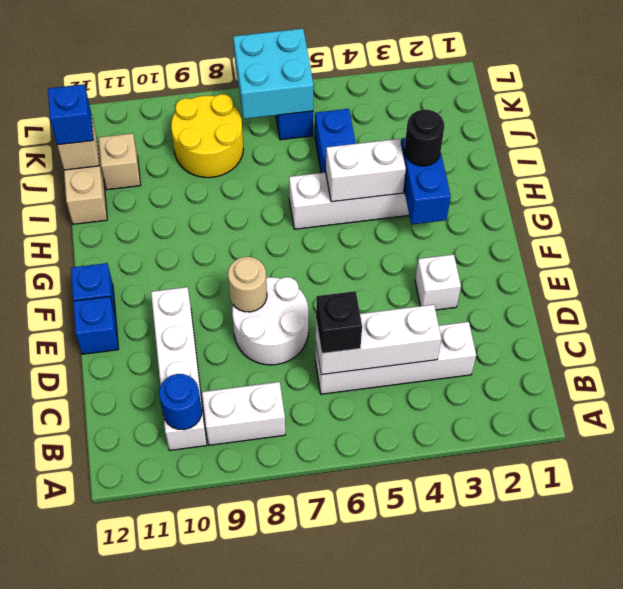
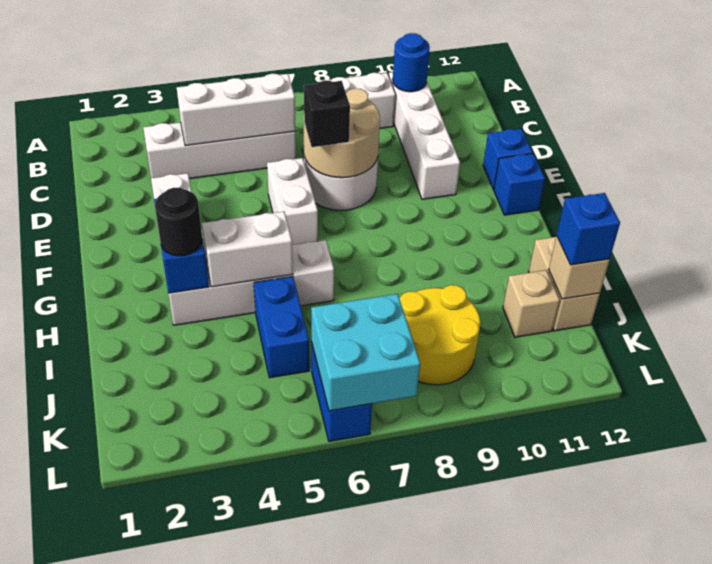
black brick C6 level 3 -> black brick E7 level 3
none -> white brick E6:F6 level 1
tan round brick E8 level 2 -> tan round brick D7:E8 level 2

